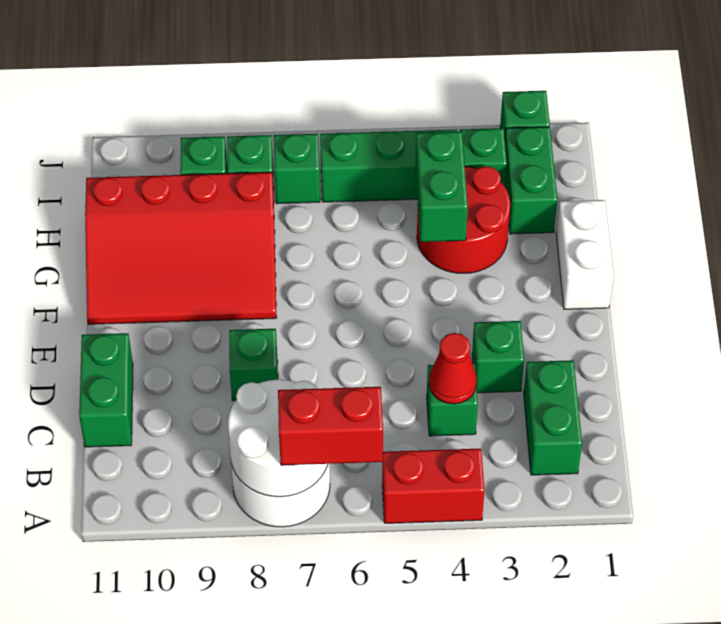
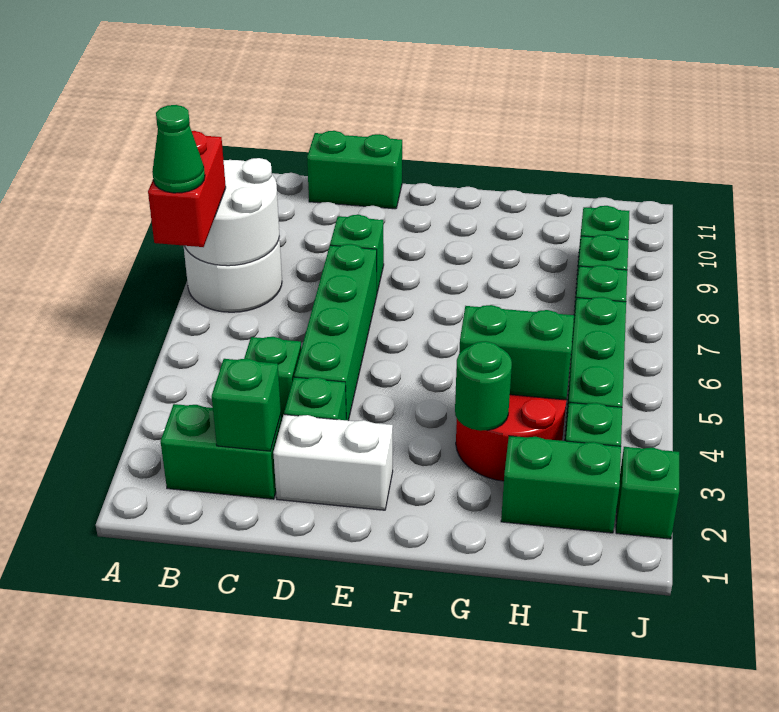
red brick A4:A5 level 1 -> none
none -> green cone A6 level 4
none -> green brick C2 level 2
red cone C4 level 2 -> none
none -> green brick D4:D7 level 1
white brick F1:G1 level 1 -> white brick D2:E2 level 1
red slope F8:H11 level 1 top H -> none
none -> green round brick G3 level 2

